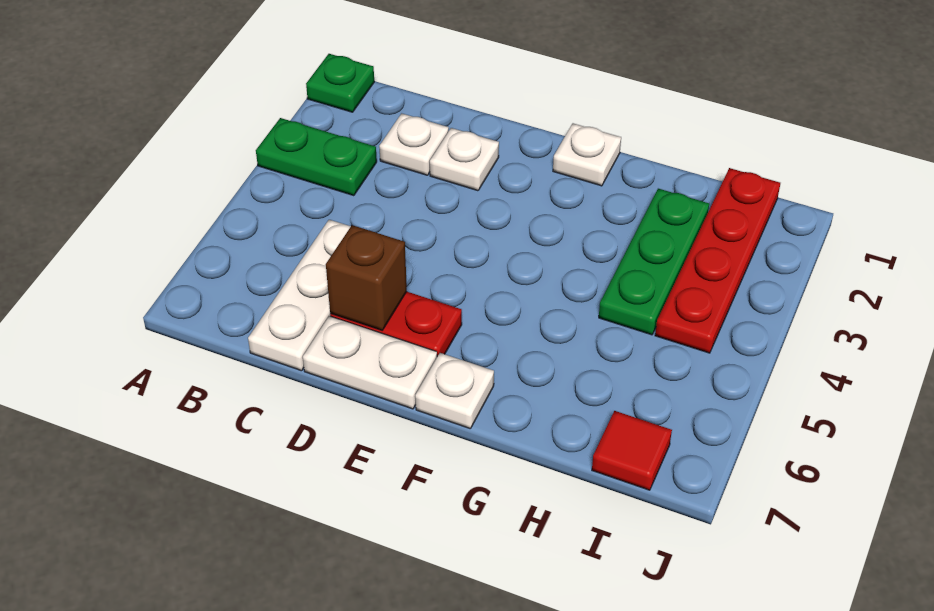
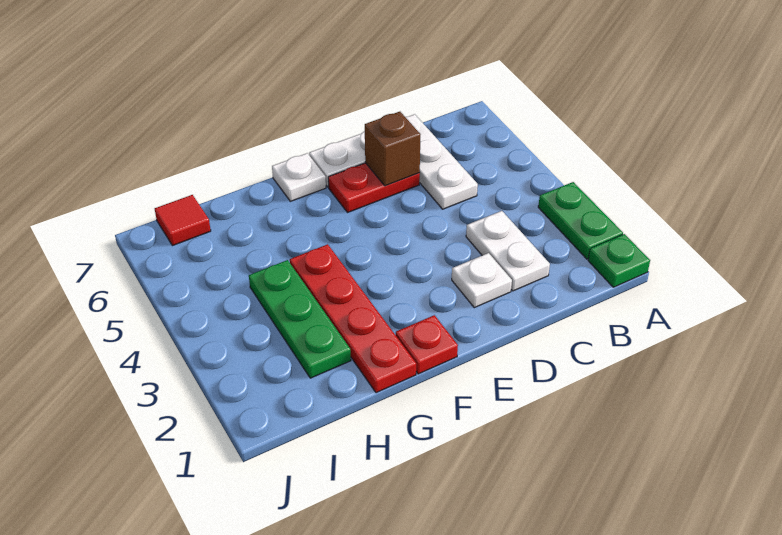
green plate A3:B3 level 1 -> green plate A2:A3 level 1
white plate C2 level 1 -> white plate C2:C3 level 1
white plate F1 level 1 -> red plate F1 level 1
red plate I1:I4 level 1 -> red plate G1:G4 level 1

